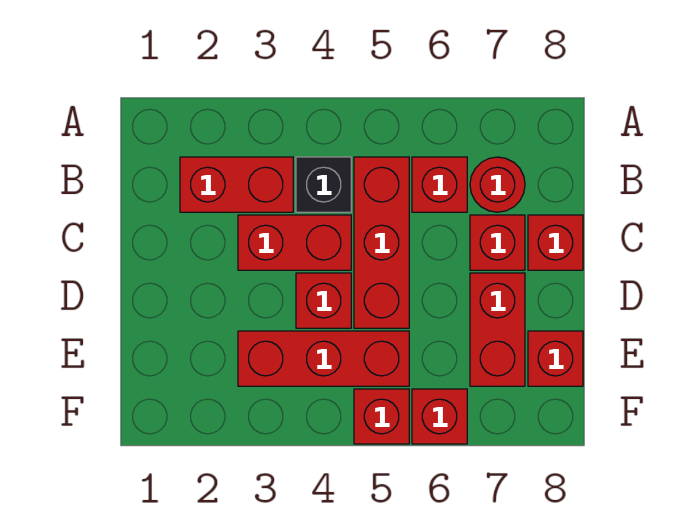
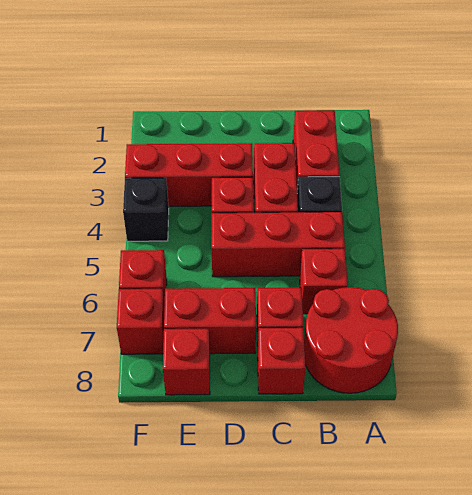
red round brick B7 level 1 -> red round brick A7:B8 level 1
red brick E3:E5 level 1 -> red brick D3:F3 level 1
none -> black brick F4 level 1
red brick F5 level 1 -> red brick F7 level 1

